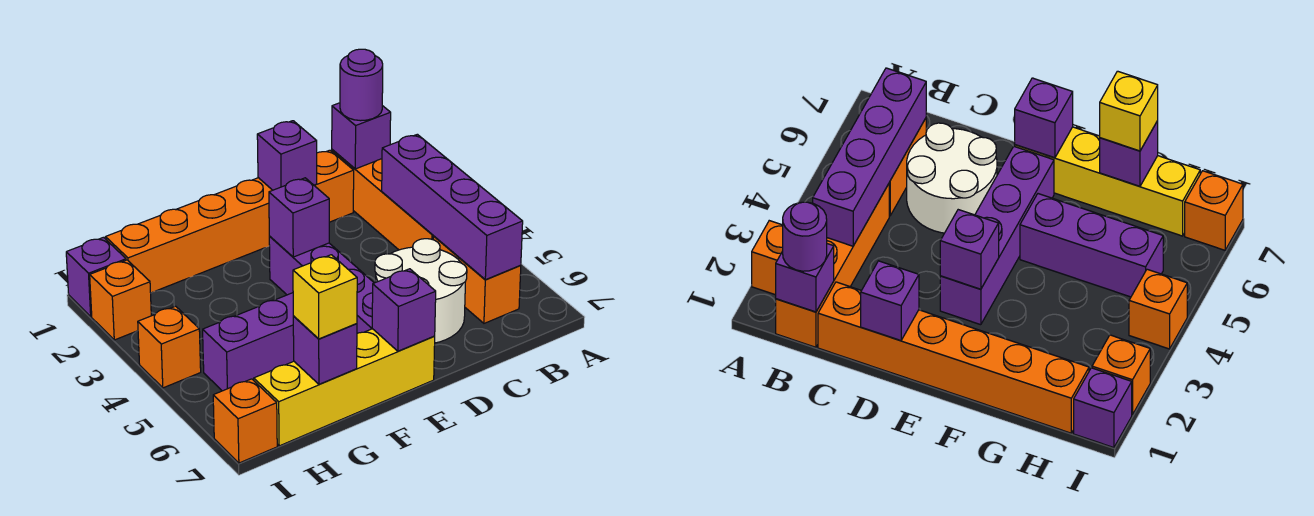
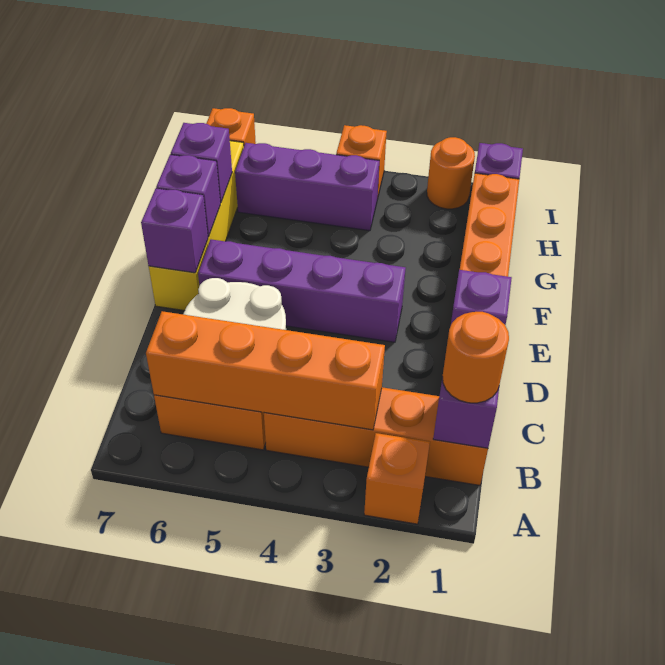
purple round brick B1 level 3 -> orange round brick B1 level 3
purple brick B3:B6 level 2 -> orange brick B3:B6 level 2
purple brick E3 level 2 -> purple brick F7 level 2
purple brick F5:H5 level 1 -> purple brick H4:H6 level 1
yellow brick G7 level 3 -> none
orange brick I2 level 1 -> orange round brick I2 level 1

